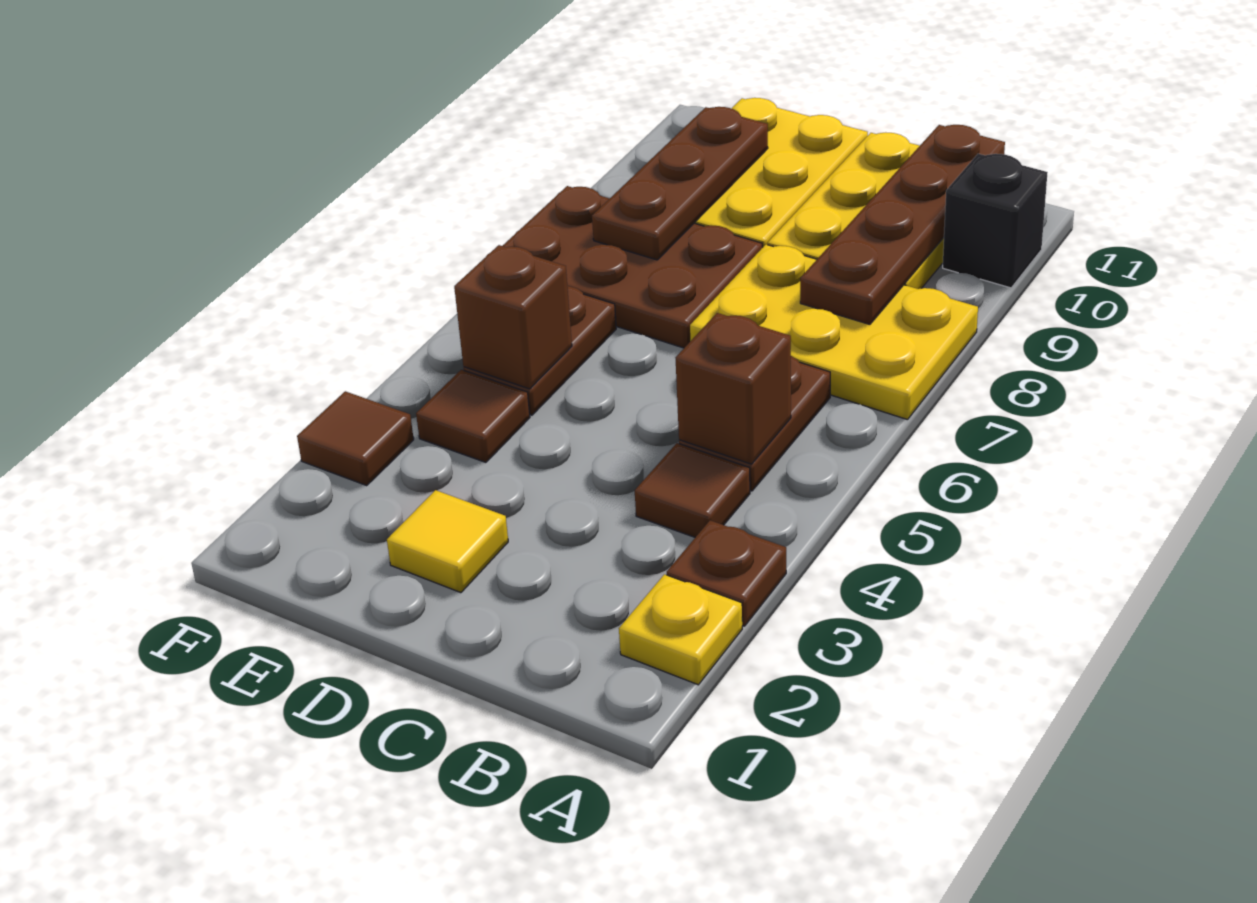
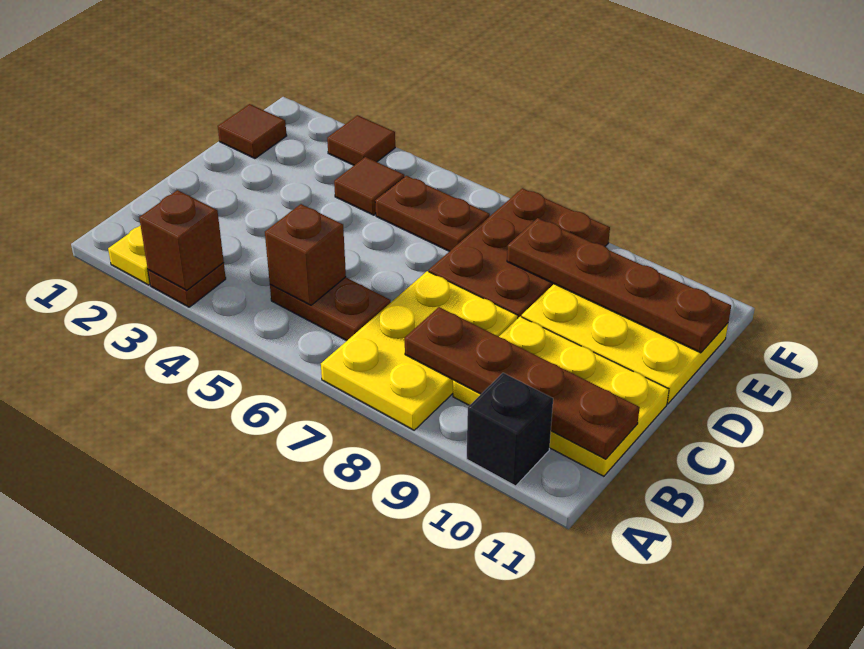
brown tile B4 level 1 -> brown tile E1 level 1
yellow tile D2 level 1 -> none
brown brick E5 level 2 -> brown brick A3 level 2
brown plate E8:E10 level 2 -> brown plate E8:E11 level 2

